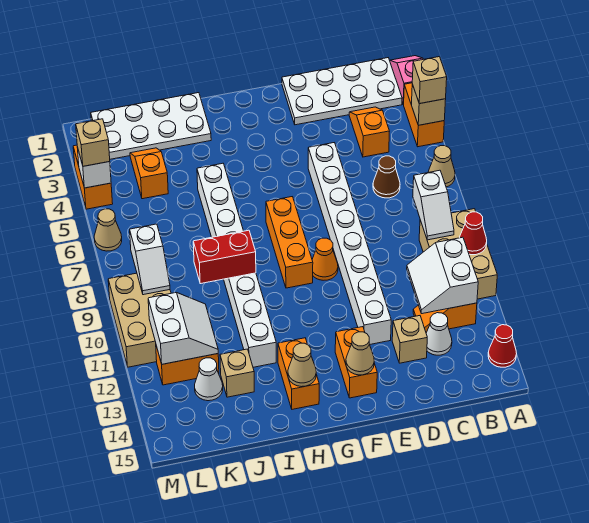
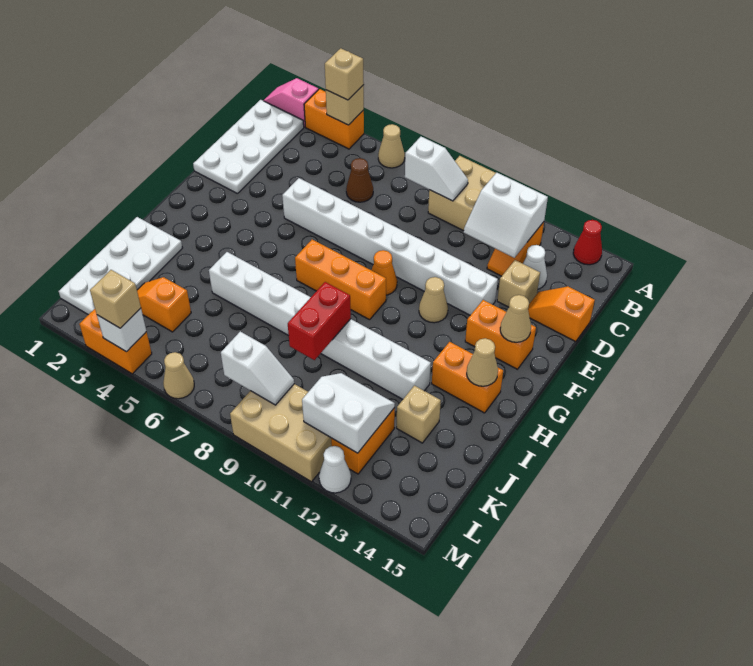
red cone A10 level 2 -> none
orange slope C3:C4 level 1 top 4 -> orange slope D14:D15 level 1 top 15
none -> tan cone F11 level 1
white cone K13 level 1 -> white cone M12 level 1

